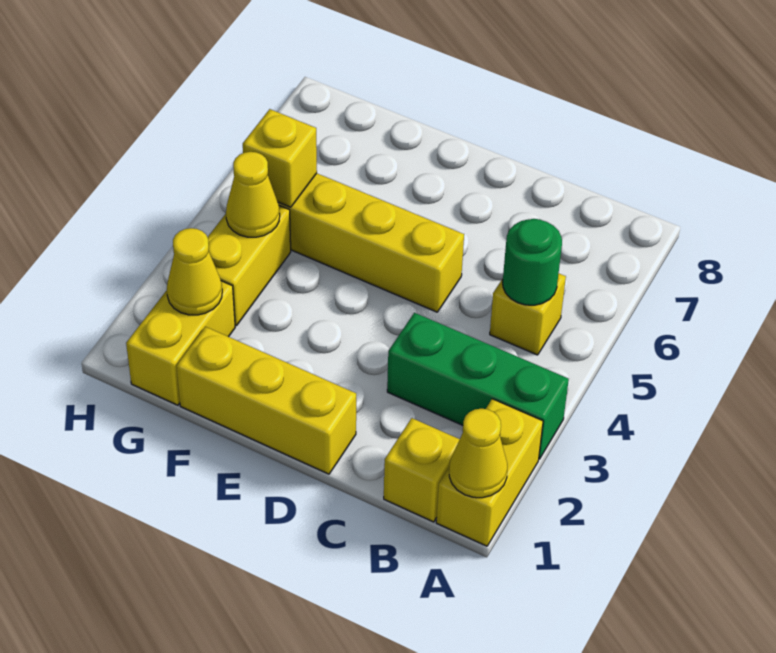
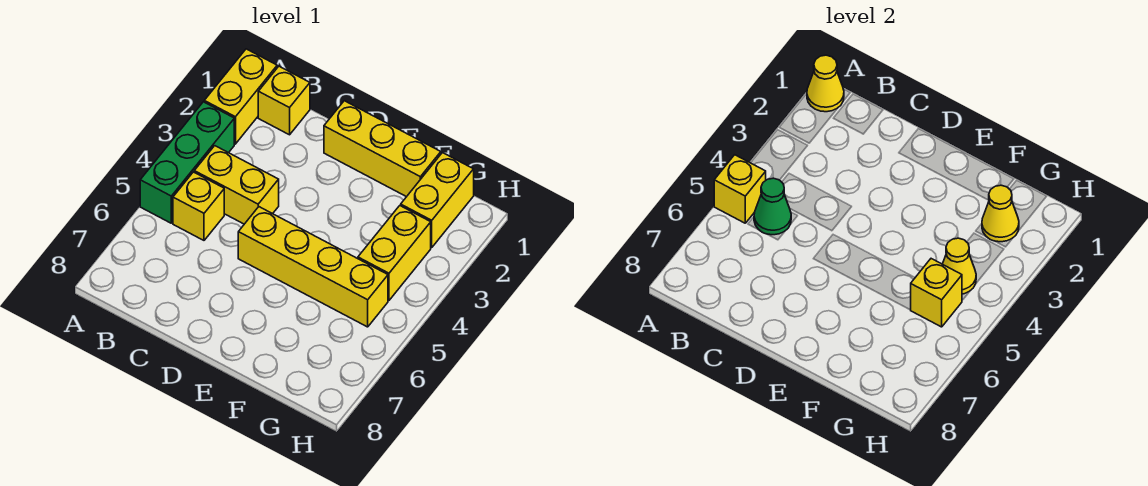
green brick A3:C3 level 1 -> green brick A3:A5 level 1
none -> yellow brick A5 level 2
none -> yellow brick B4:C4 level 1
green round brick B5 level 2 -> green cone B5 level 2

